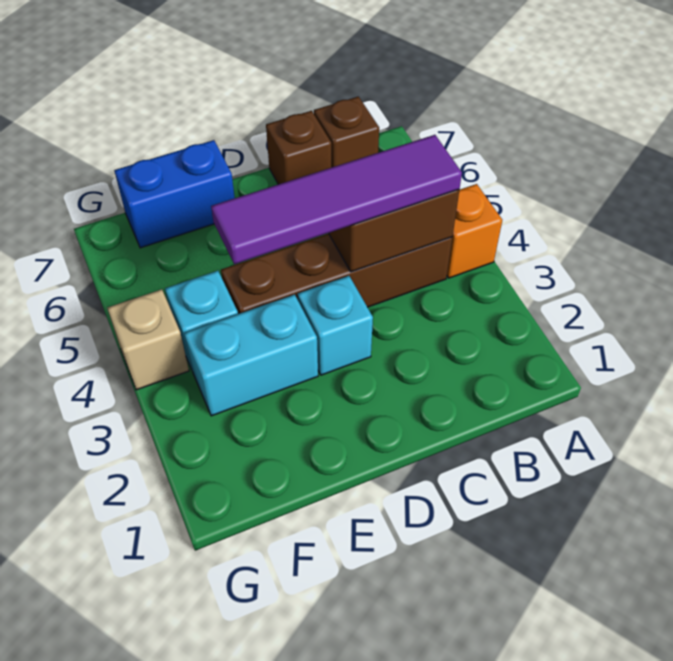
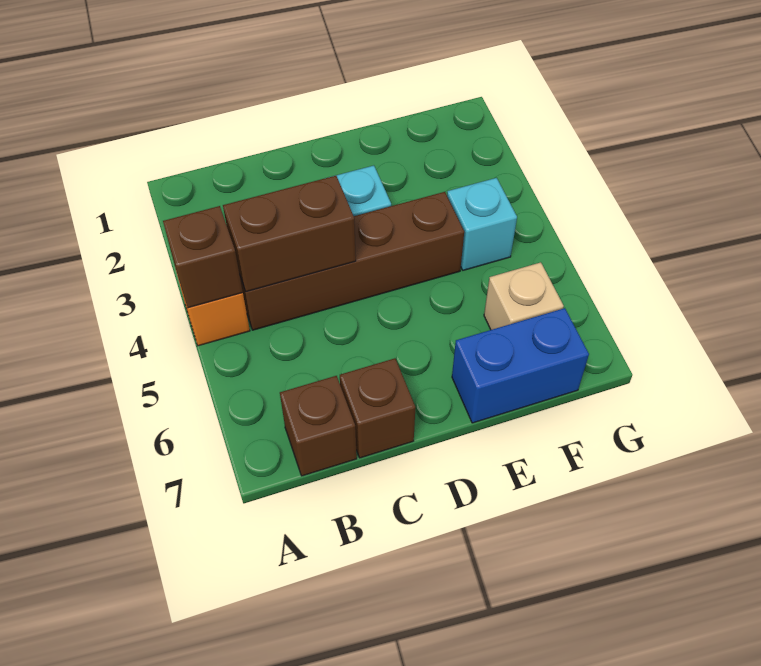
none -> brown brick A4 level 2
purple tile B4:E4 level 3 -> none
cyan brick E3:F3 level 1 -> none
tan brick G4 level 1 -> tan brick F6 level 1

